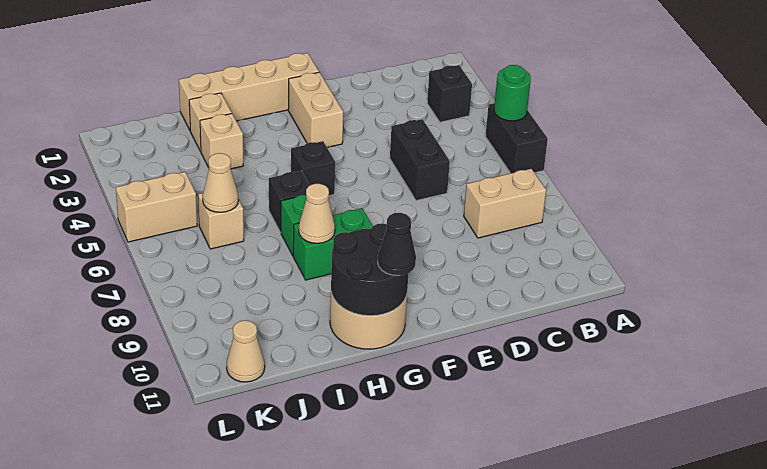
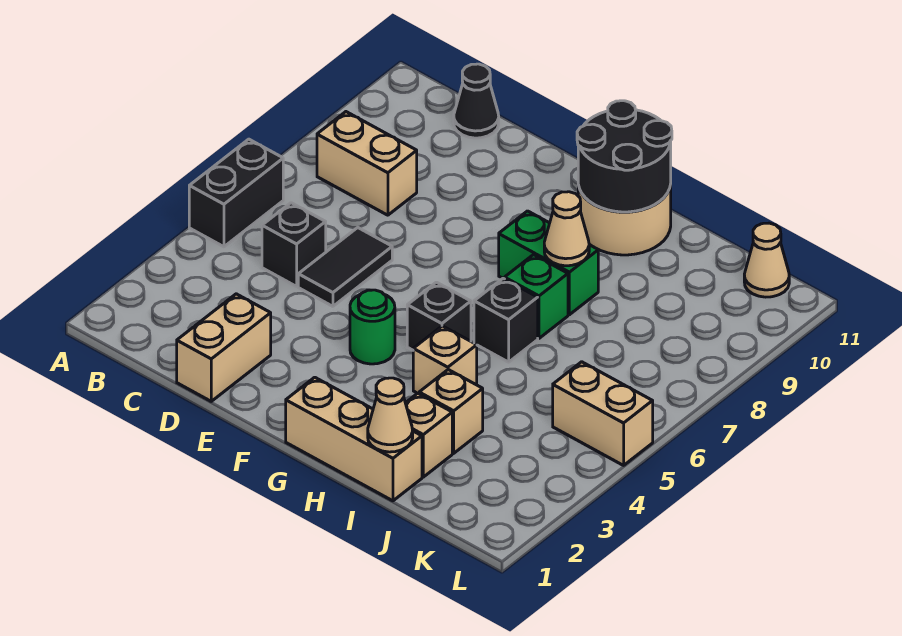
green round brick A5 level 2 -> green round brick F4 level 1
black brick B3 level 1 -> black brick C5 level 1
black brick D5:D6 level 1 -> black tile D5:D6 level 1
tan brick F1:I1 level 1 -> tan brick G1:I1 level 1
tan brick F2:F3 level 1 -> tan brick D1:D2 level 1
black cone G11 level 3 -> black cone C11 level 1
tan brick J6 level 1 -> tan brick H4 level 1
tan cone J6 level 2 -> tan cone I1 level 2

